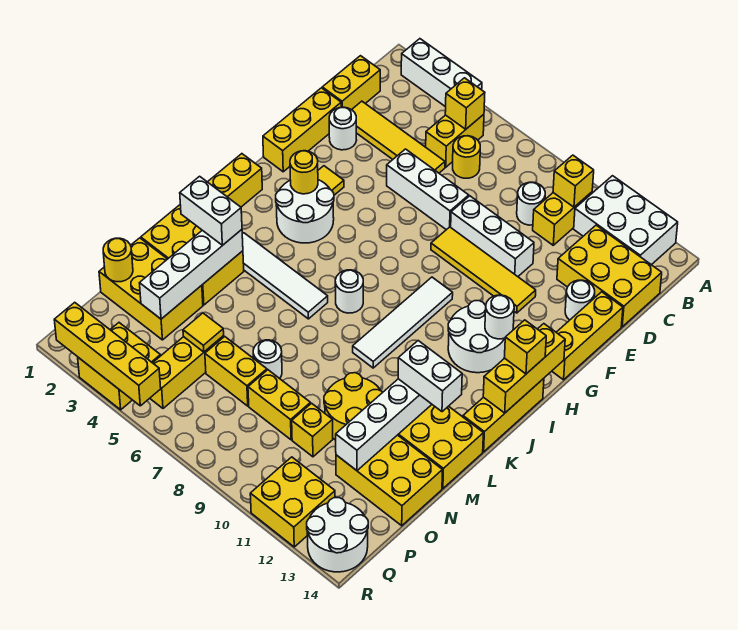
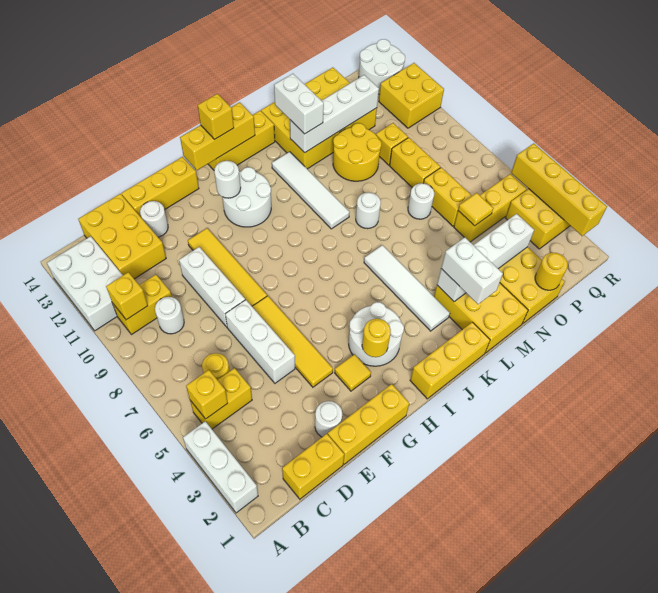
yellow tile D2:D5 level 1 -> yellow tile F4:F7 level 1
white tile H9:K9 level 1 -> white tile K9:K12 level 1
white round brick J7 level 1 -> white round brick L8 level 1

